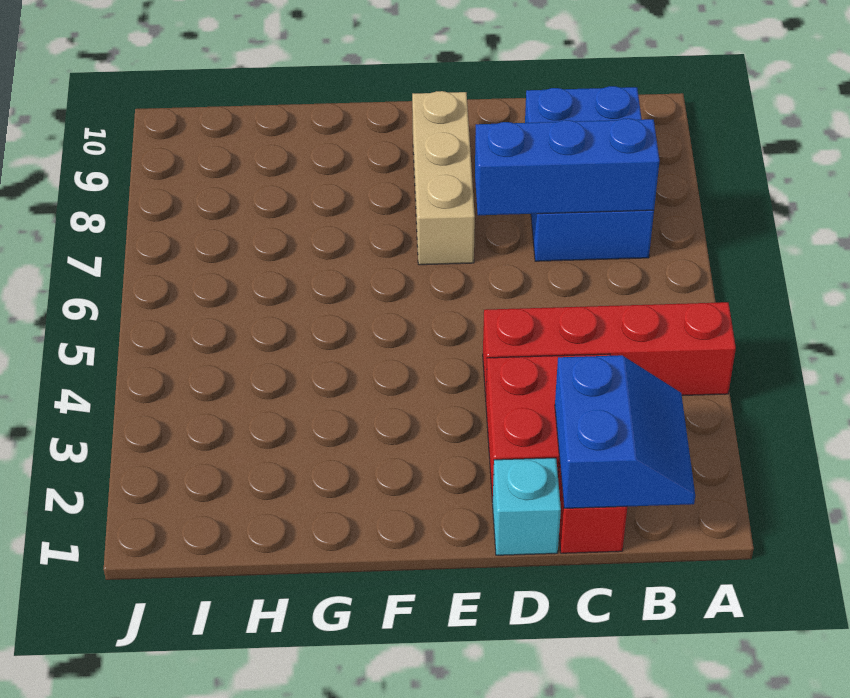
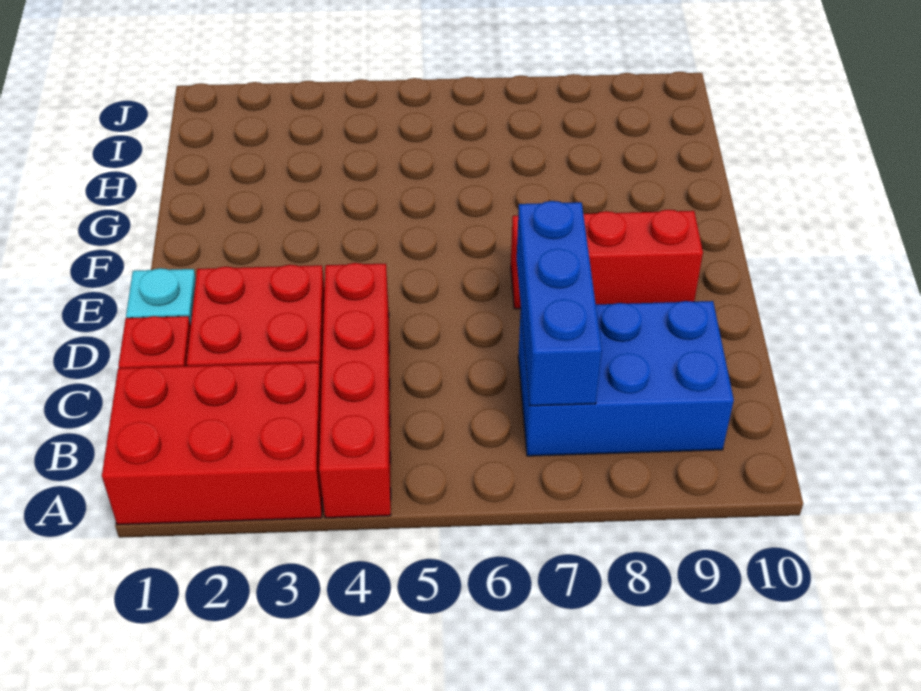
none -> red brick A1:B3 level 1
blue slope B1:C2 level 2 top C -> none
tan brick E7:E9 level 1 -> red brick E7:E9 level 1

